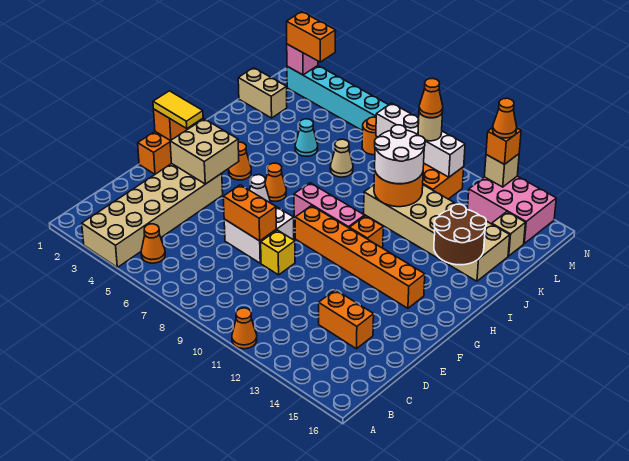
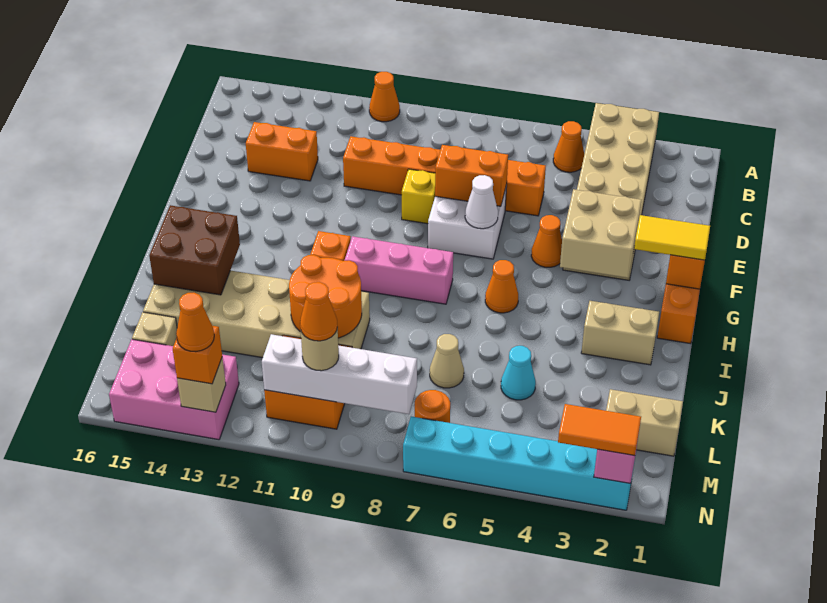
orange brick G9:G14 level 1 -> orange brick D6:D11 level 1
orange cone H4 level 1 -> orange cone F5 level 1
none -> tan brick I2:I3 level 1
brown round brick I14:J15 level 2 -> brown brick I14:J15 level 2
white round brick J10:K11 level 3 -> none
orange brick N2:N3 level 3 -> orange tile N2:N3 level 3

